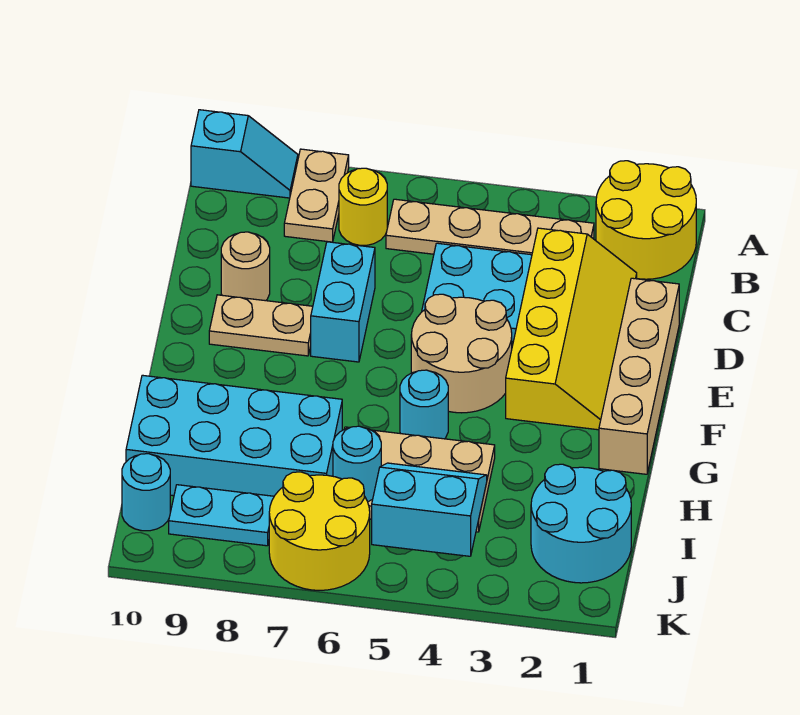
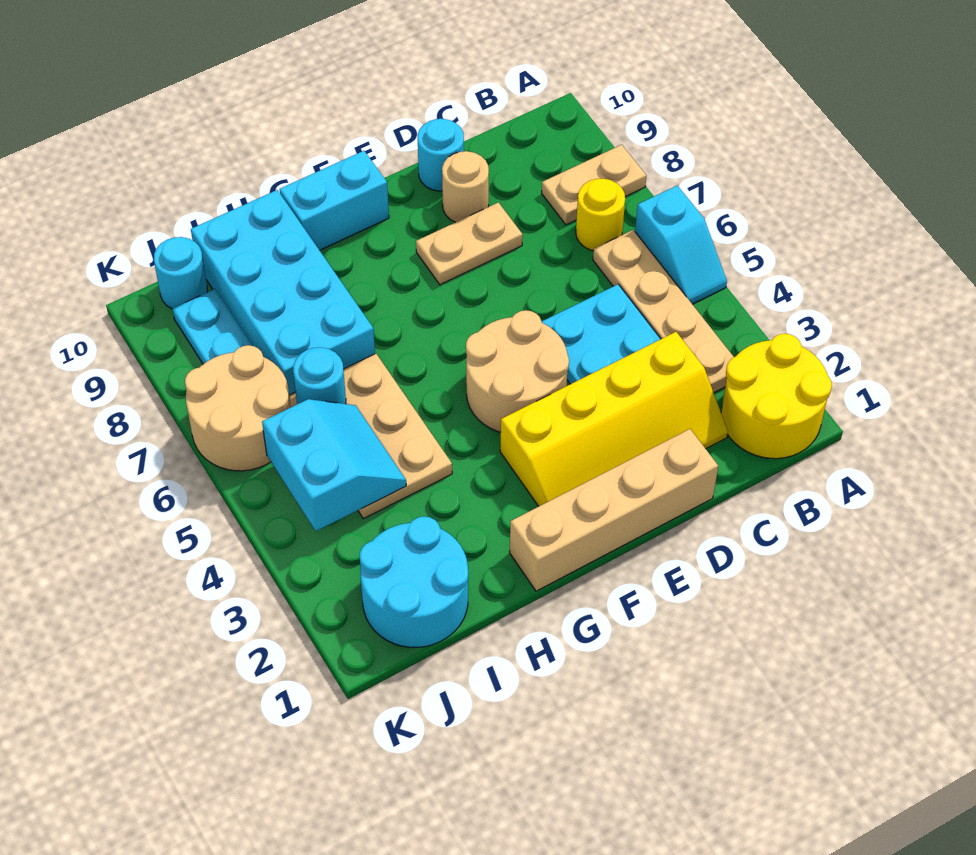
cyan slope A9:A10 level 1 top 10 -> cyan slope A5:A6 level 1 top 6
cyan brick D7:E7 level 1 -> cyan brick F10:G10 level 1
tan plate E8:E9 level 1 -> tan plate D8:E8 level 1
cyan round brick G5 level 1 -> cyan round brick D10 level 1
yellow round brick J6:K7 level 1 -> tan round brick J6:K7 level 1

